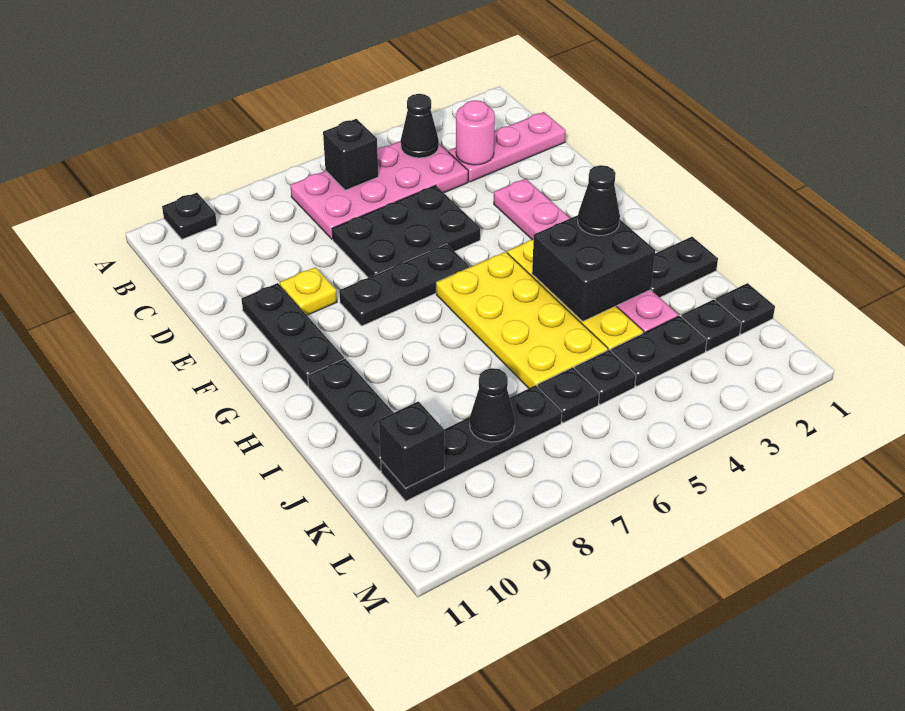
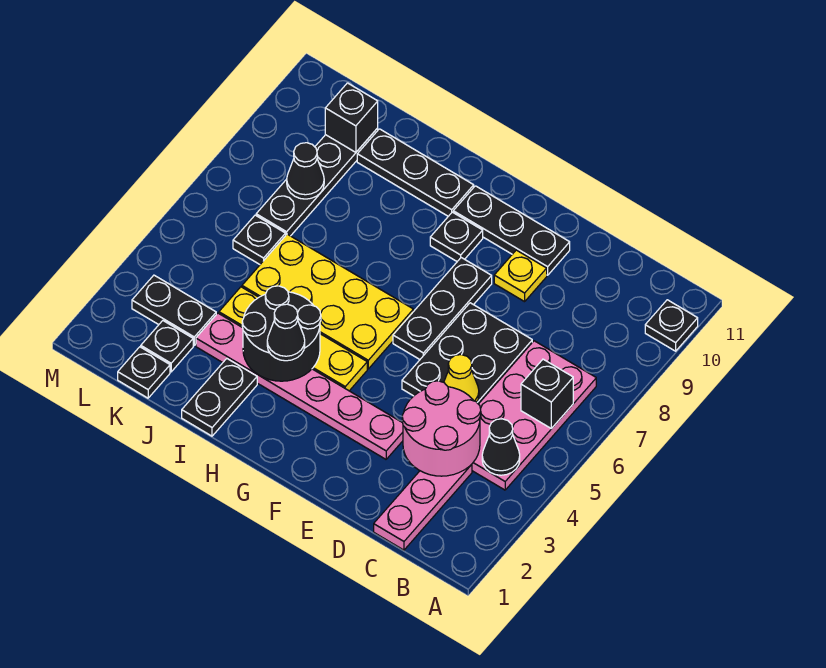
pink round brick C3 level 2 -> pink round brick C3:D4 level 2
none -> yellow cone D5 level 2
black brick H3:I4 level 2 -> black round brick H3:I4 level 2
black plate K3:K4 level 1 -> black plate K3:L3 level 1
black plate K5 level 1 -> black plate G9 level 1

